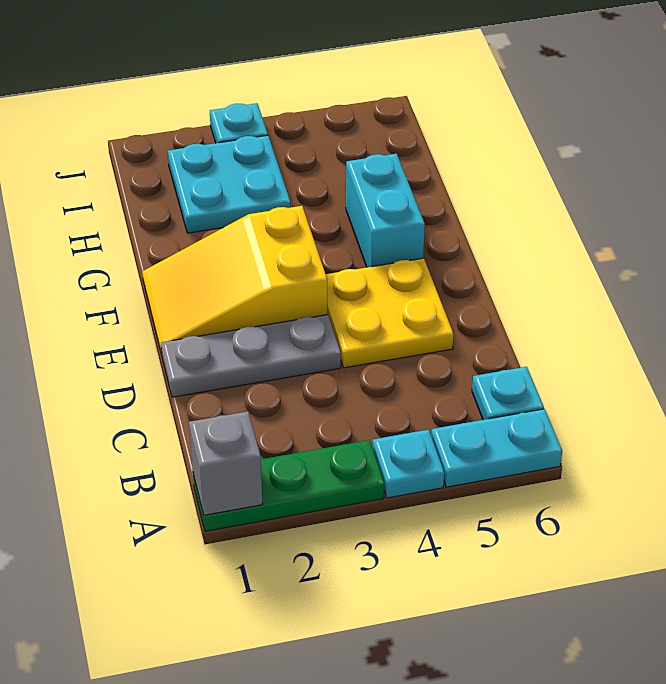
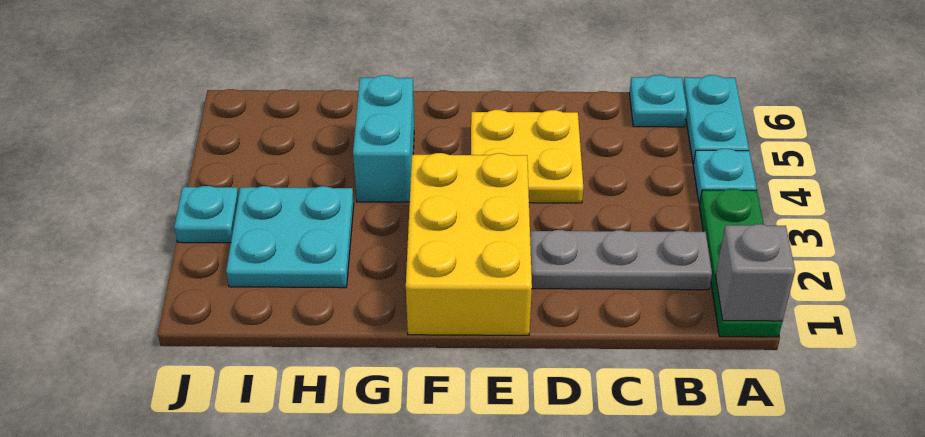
grey plate D1:D3 level 1 -> grey plate B2:D2 level 1
yellow slope E1:F3 level 1 top 3 -> yellow brick E1:F3 level 1
cyan brick F5:G5 level 1 -> cyan brick G4:G5 level 1

